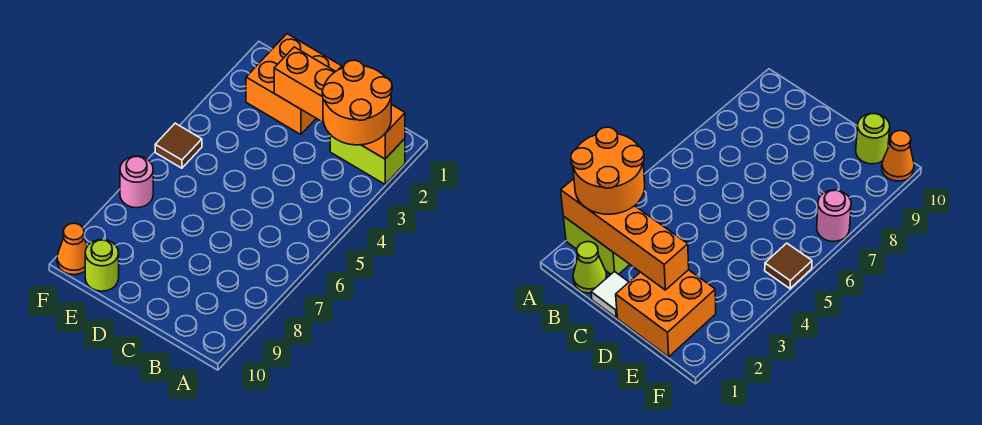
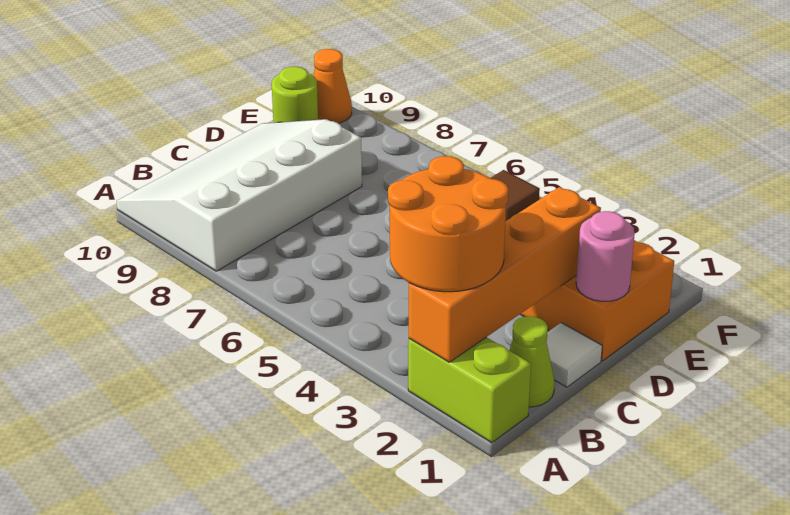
lime brick A2:B2 level 1 -> lime brick A1:A2 level 1
none -> white slope A8:D10 level 1 top 8
pink round brick F7 level 1 -> pink round brick D1 level 2

